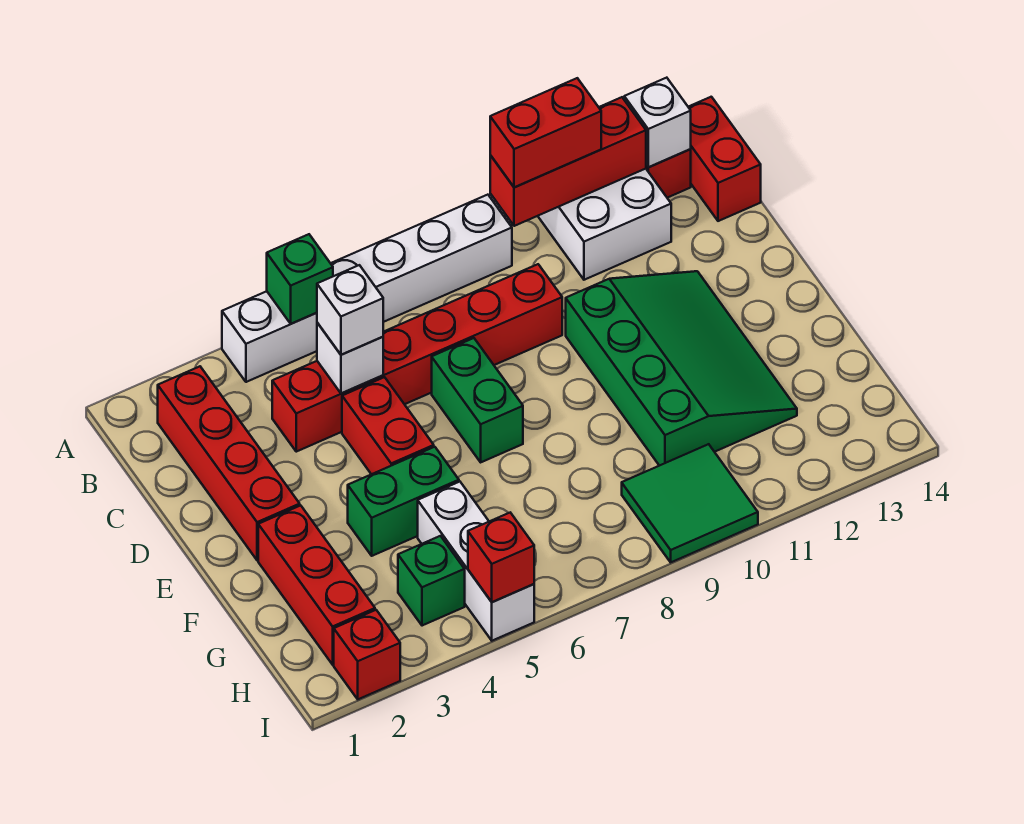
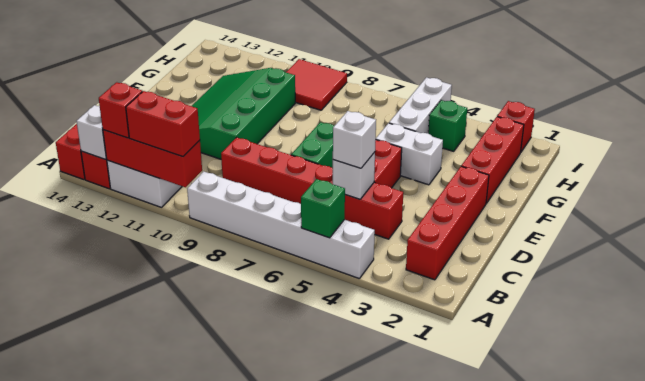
green brick F4:F5 level 1 -> white brick F4:F5 level 1
green tile H9:I10 level 1 -> red tile H9:I10 level 1
red brick I5 level 2 -> red brick A12 level 3

